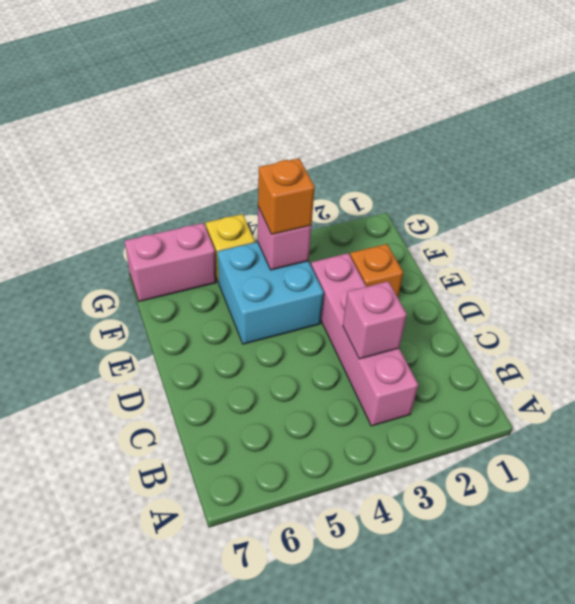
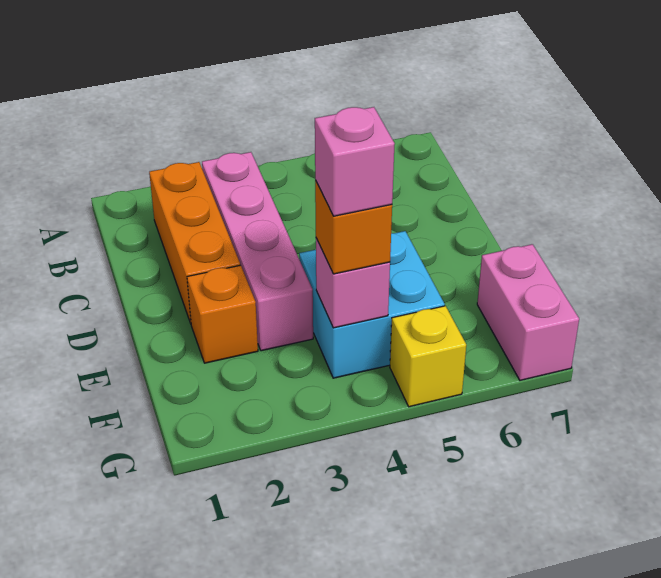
none -> orange brick B2:D2 level 1
pink brick C3 level 2 -> pink brick F4 level 4
pink brick G6:G7 level 1 -> pink brick F7:G7 level 1

